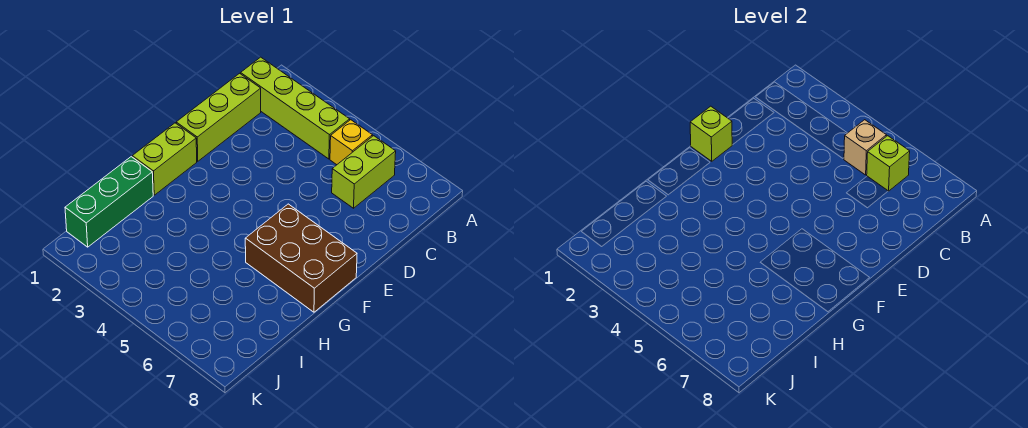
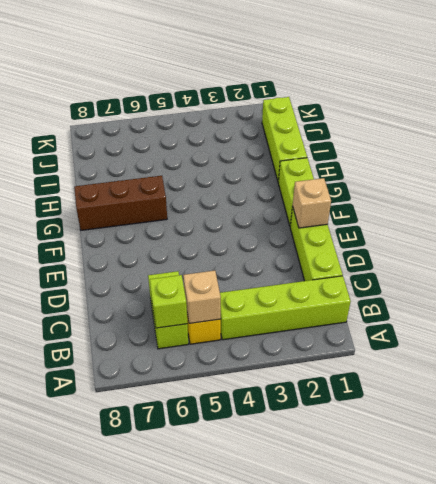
lime brick E1 level 2 -> tan brick E1 level 2
brown brick F6:G8 level 1 -> brown brick G6:G8 level 1
green brick H1:J1 level 1 -> lime brick H1:J1 level 1

